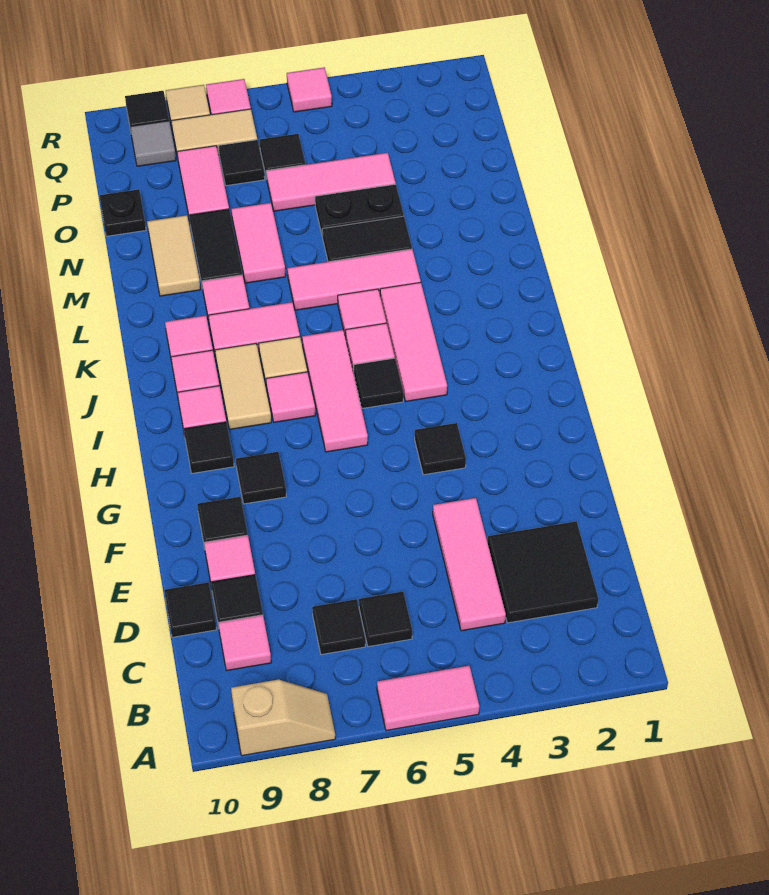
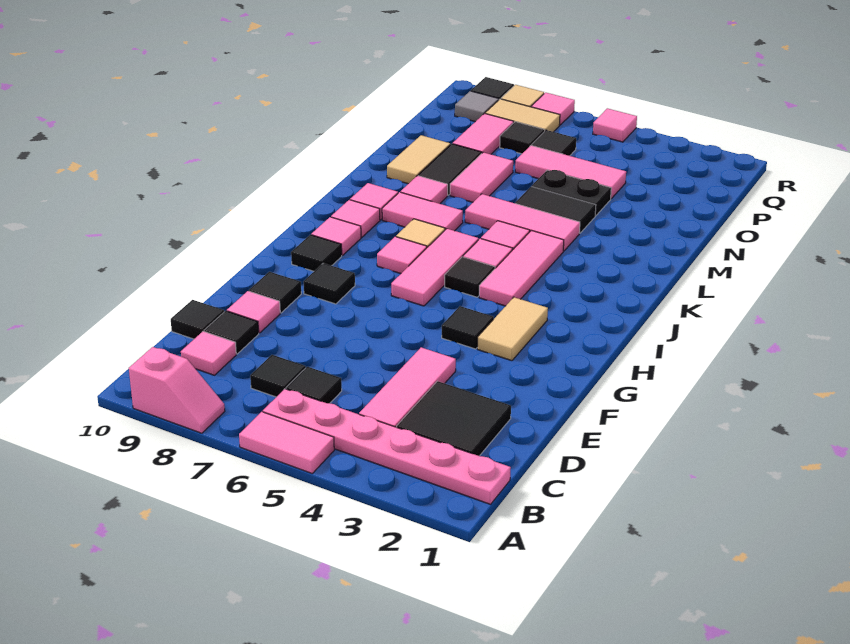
tan slope A8:A9 level 1 top 9 -> pink slope A8:A9 level 1 top 9
none -> pink plate B1:B6 level 1
tan tile I8:J8 level 1 -> tan tile G3:H3 level 1
black plate O10 level 1 -> none

